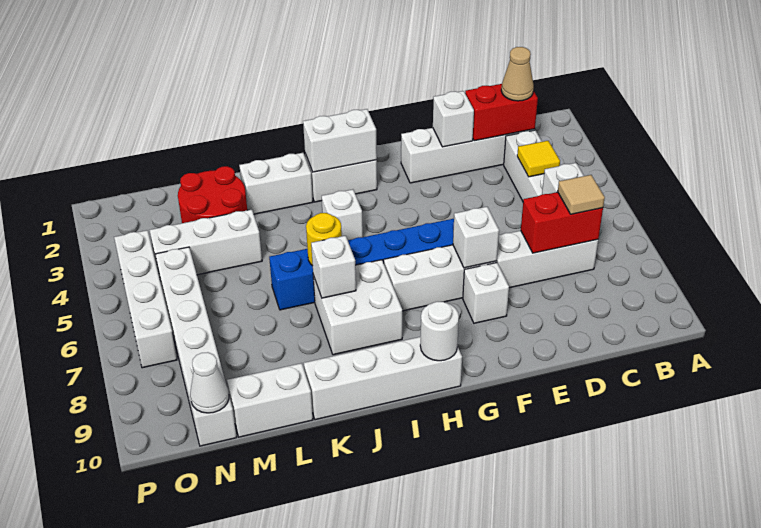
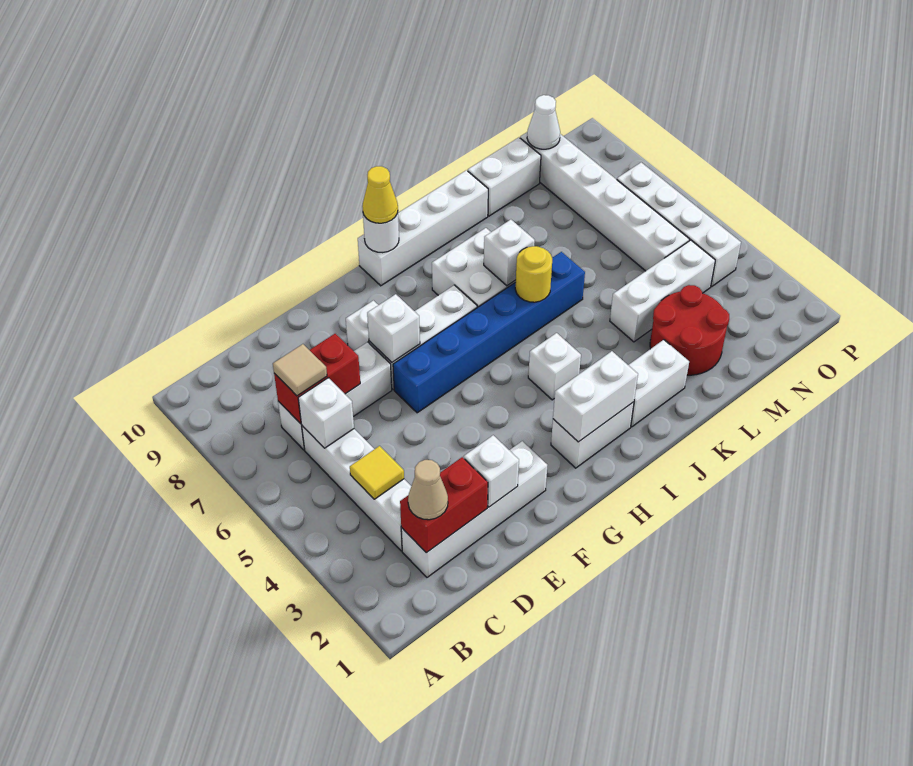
none -> yellow cone H10 level 3

